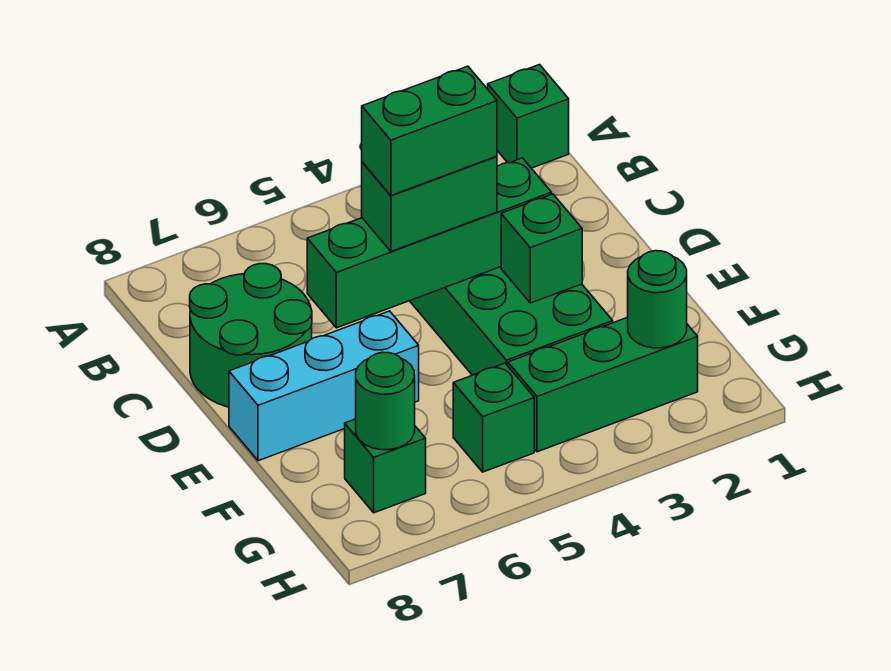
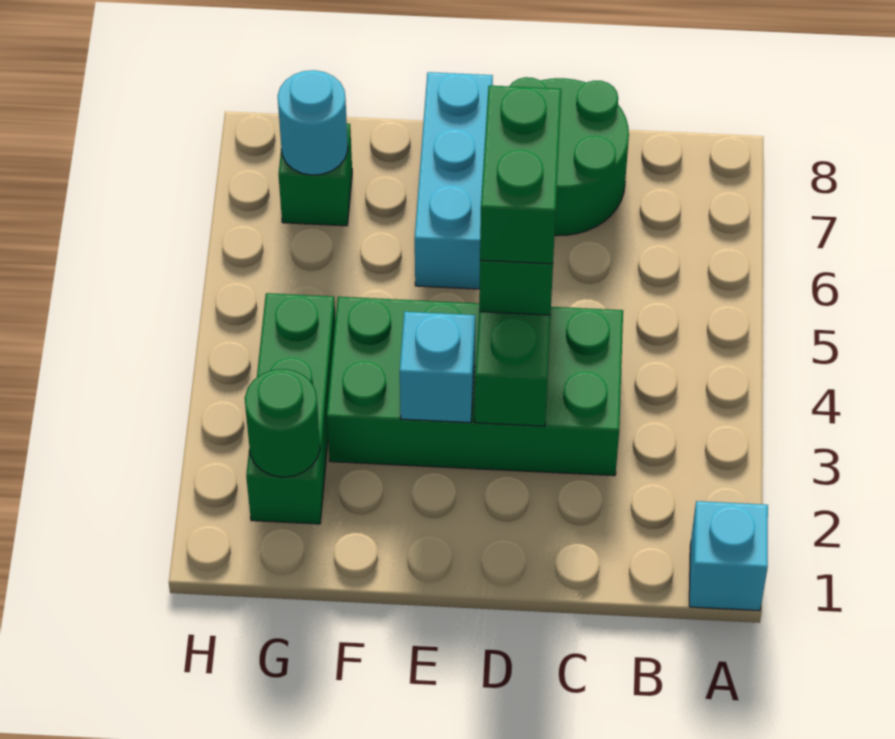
green brick A1 level 1 -> cyan brick A1 level 1
green brick E3 level 2 -> cyan brick E3 level 2
green brick G5 level 1 -> none
green round brick G7 level 2 -> cyan round brick G7 level 2

